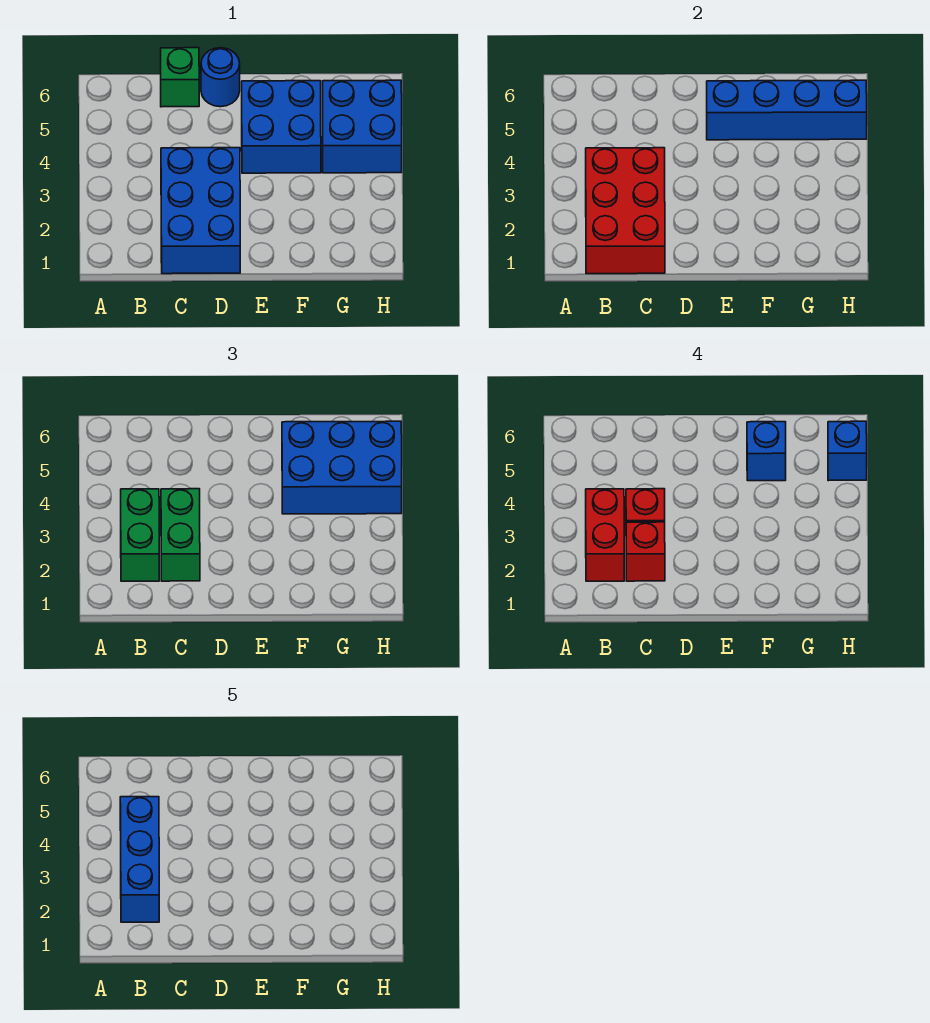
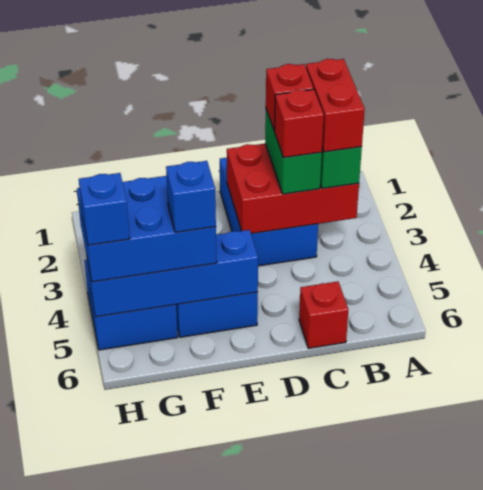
red brick B1:C3 level 2 -> red brick B2:D3 level 2
blue brick B2:B4 level 5 -> none
green brick C6 level 1 -> red brick C6 level 1
blue round brick D6 level 1 -> none

